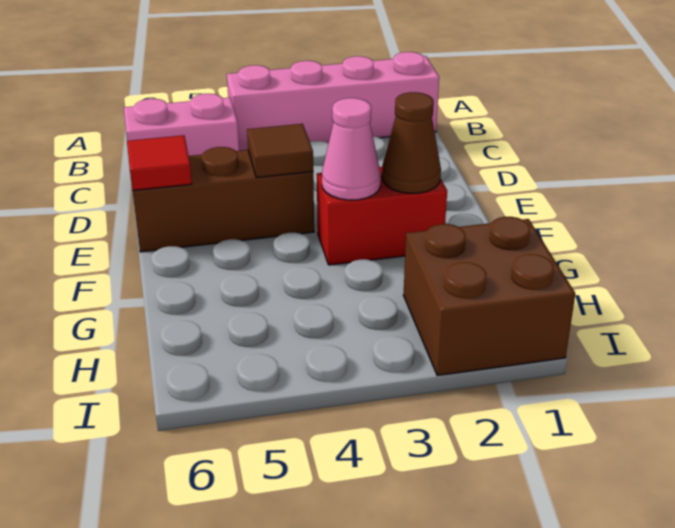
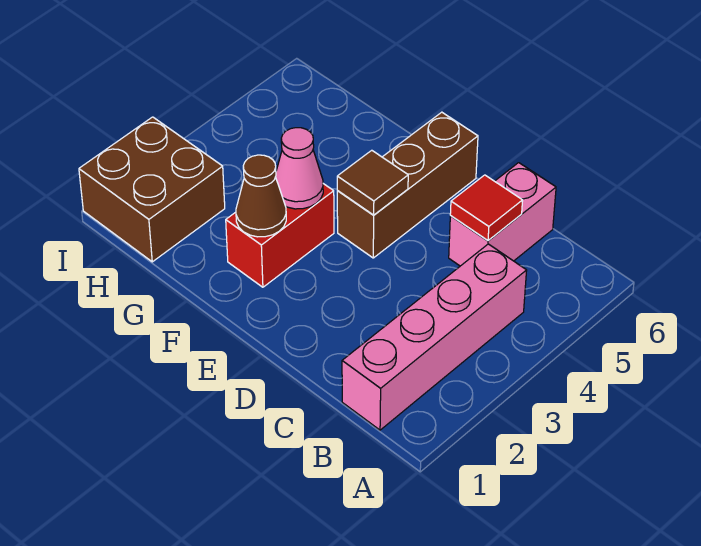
red tile E6 level 2 -> red tile C5 level 2

